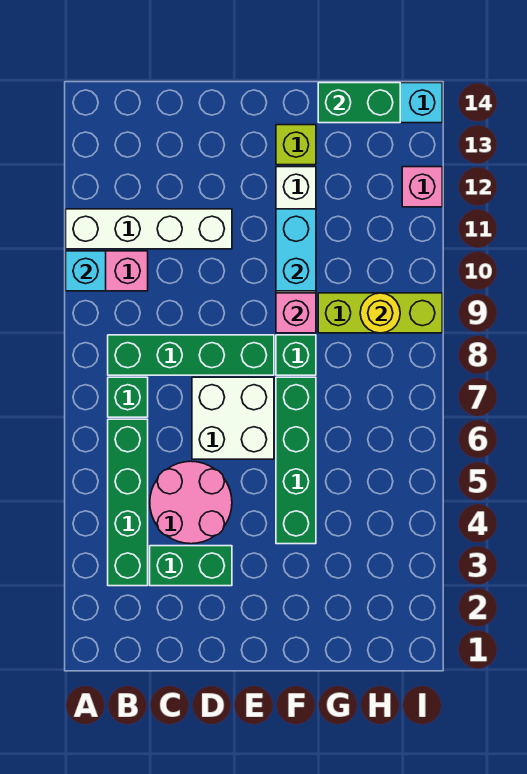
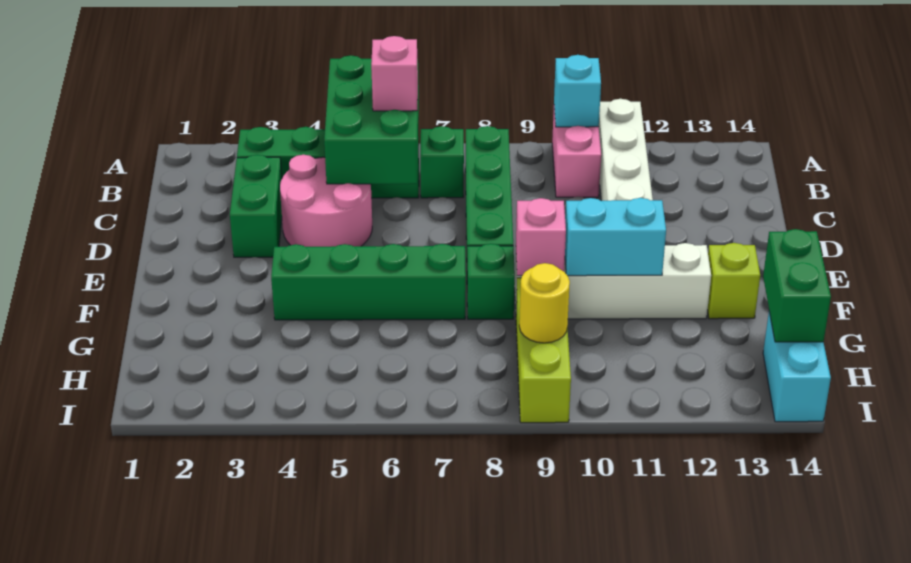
none -> green brick A5:C6 level 2
white brick D6:E7 level 1 -> none
pink brick I12 level 1 -> pink brick B6 level 3

